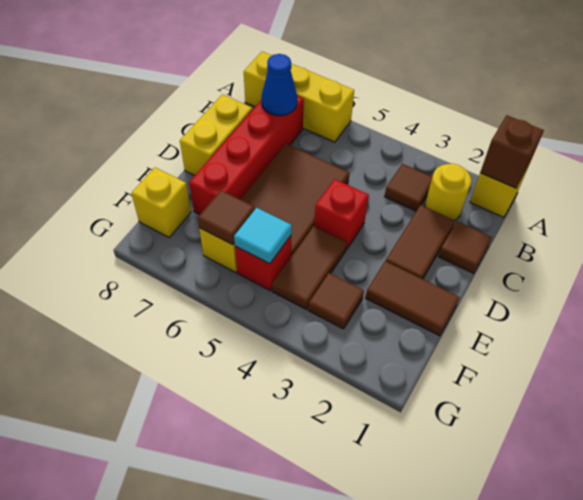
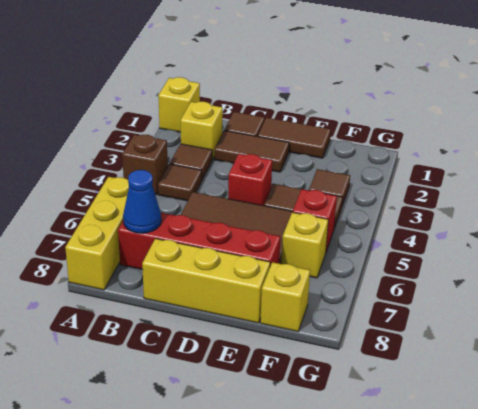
brown brick A1 level 2 -> brown brick A4 level 1
yellow round brick B2 level 1 -> yellow brick B2 level 1
yellow brick C8:D8 level 1 -> yellow brick C8:E8 level 1
brown tile E1:E2 level 1 -> brown tile D1:E1 level 1
cyan tile F5 level 2 -> none
brown tile F6 level 2 -> brown tile B4 level 1

